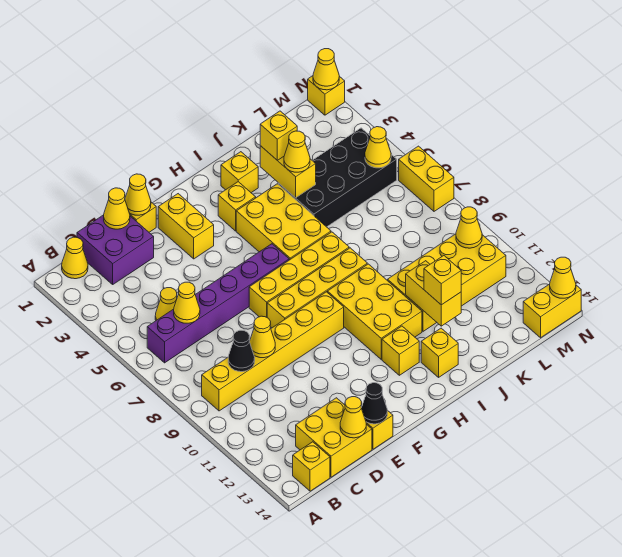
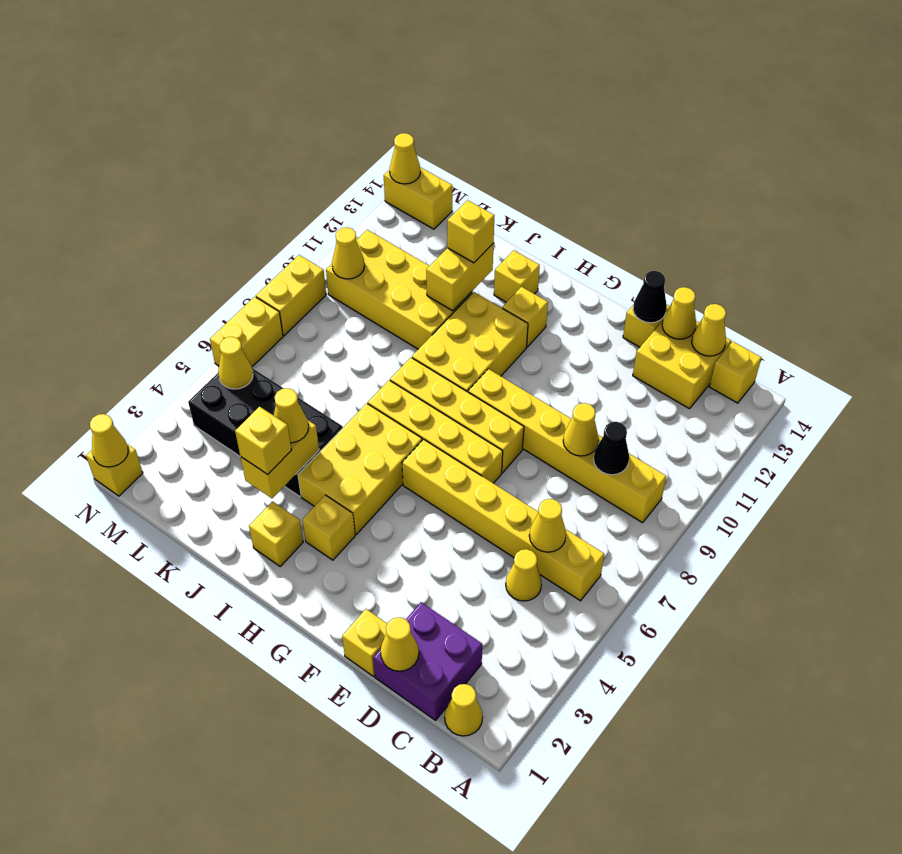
purple brick B6:G6 level 1 -> yellow brick B6:G6 level 1
yellow cone E1 level 2 -> yellow cone C14 level 2
yellow brick F2:F3 level 1 -> yellow brick N8:N9 level 1

